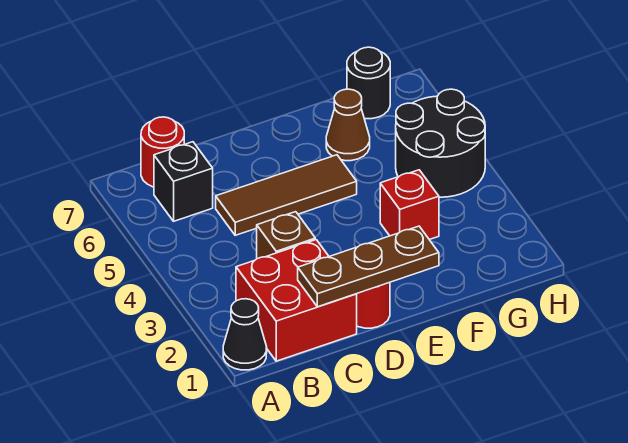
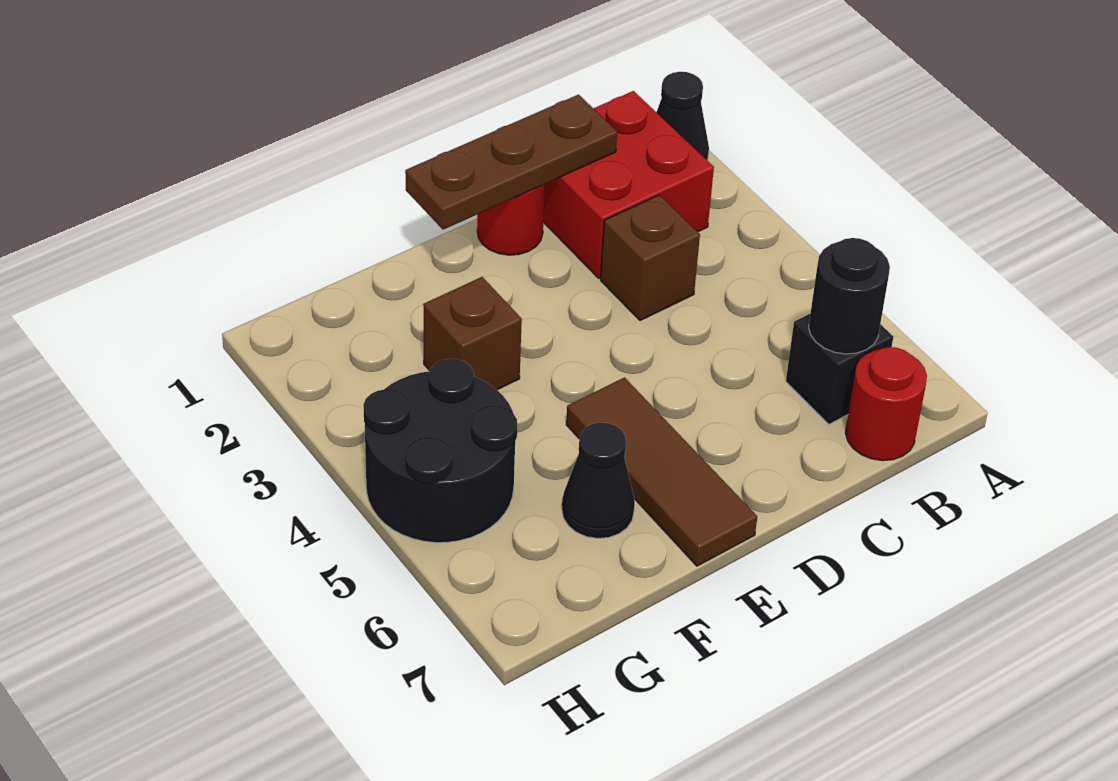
brown tile C5:E5 level 1 -> brown tile E5:E7 level 1
red brick F3 level 1 -> brown brick F3 level 1
brown cone F6 level 1 -> black cone F6 level 1
black round brick G7 level 1 -> black round brick B6 level 2

